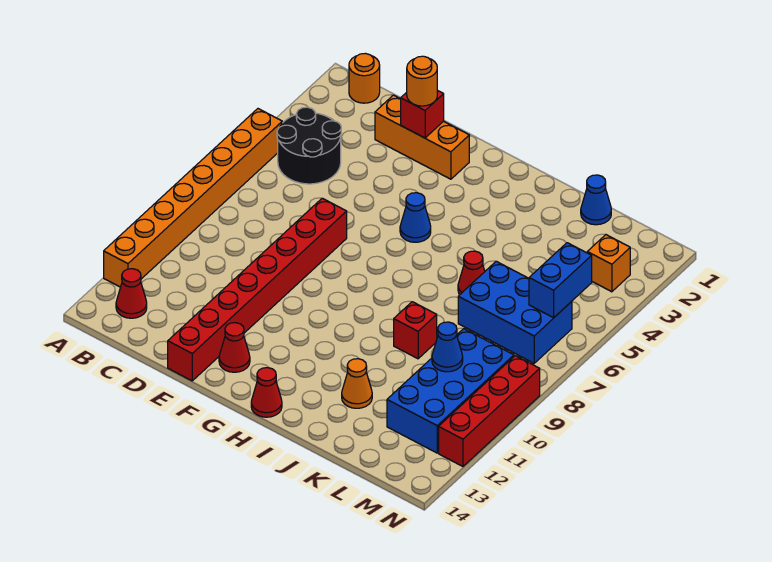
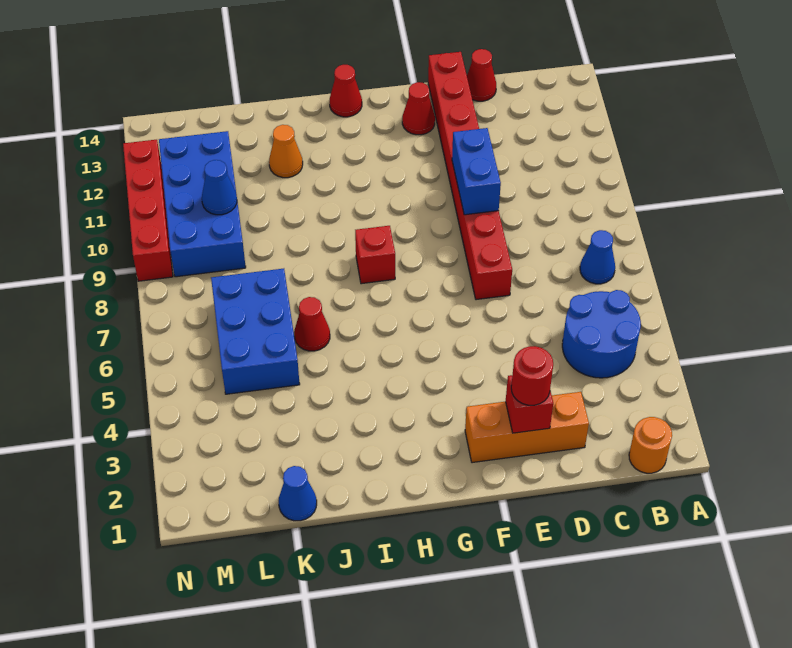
orange brick A5:A12 level 1 -> none
black round brick B4:C5 level 1 -> blue round brick B4:C5 level 1
red cone B13 level 1 -> red cone D14 level 1
orange round brick E2 level 3 -> red round brick E2 level 3
blue cone G5 level 1 -> blue cone B7 level 1
red brick J9 level 1 -> red brick H8 level 1
blue brick K6:M7 level 1 -> blue brick K5:L7 level 1
orange brick M3 level 1 -> none
blue brick M5:M6 level 2 -> blue brick E9:E10 level 2

